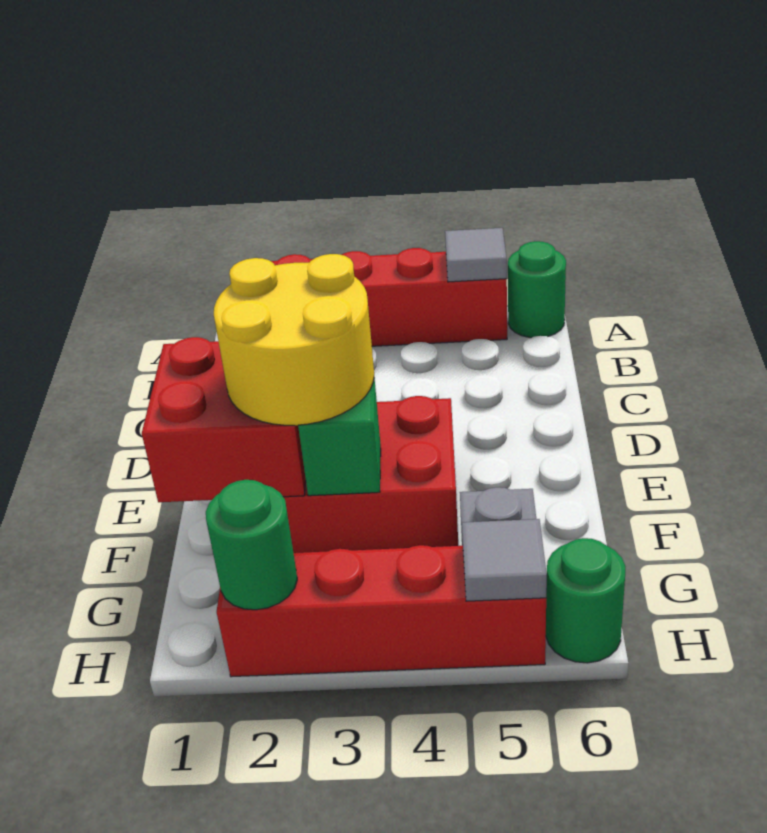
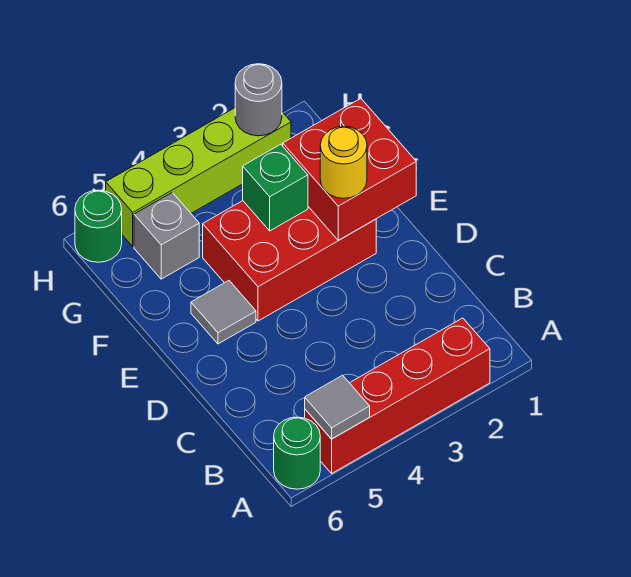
yellow round brick E2:F3 level 3 -> yellow round brick E2 level 3
red brick H2:H5 level 1 -> lime brick H2:H5 level 1
green round brick H2 level 2 -> grey round brick H2 level 2
grey tile H5 level 2 -> grey tile E5 level 1

